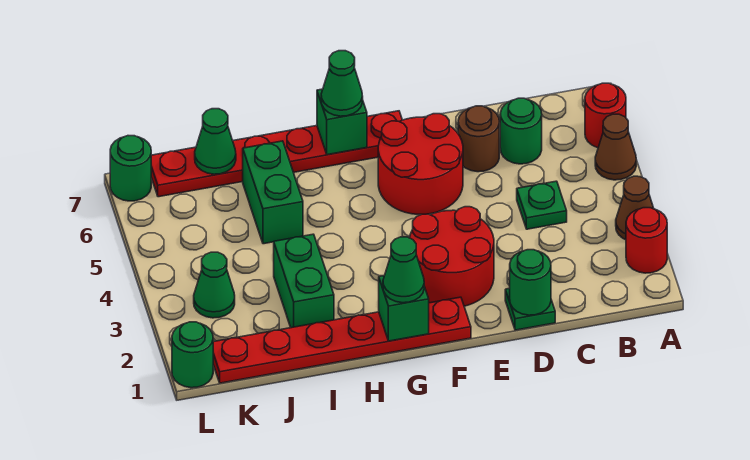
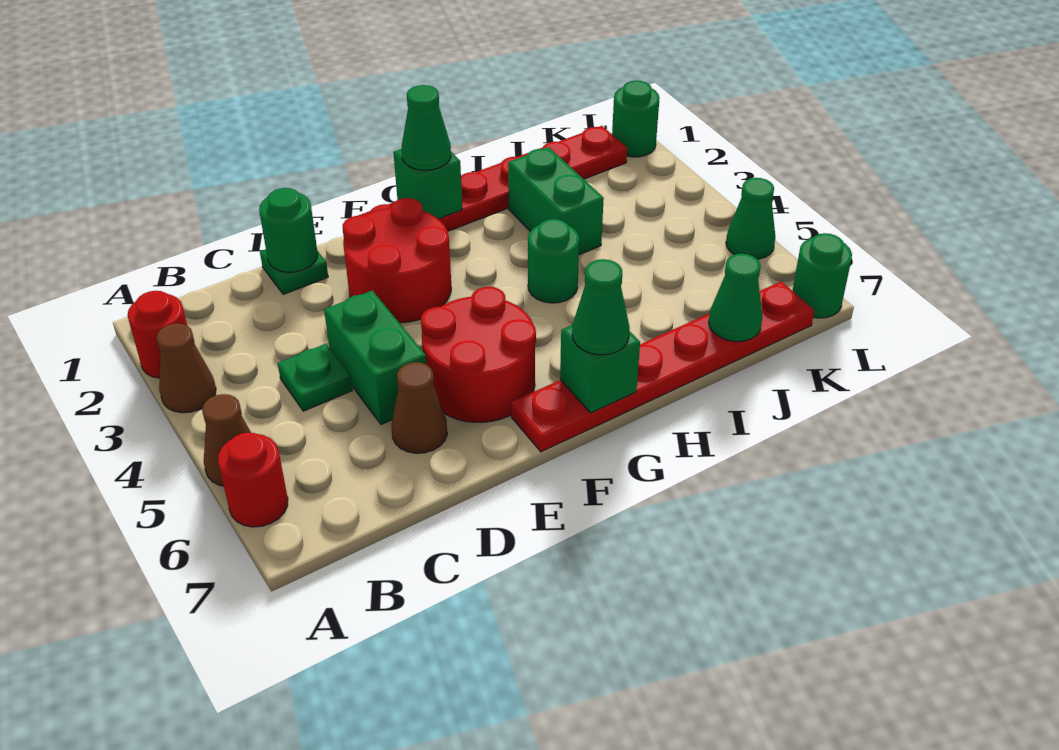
green round brick C6 level 1 -> green round brick H4 level 1
brown round brick D6 level 1 -> brown cone D6 level 1
green brick I5:I6 level 1 -> green brick D4:D5 level 1
green cone K3 level 1 -> green cone L5 level 1

